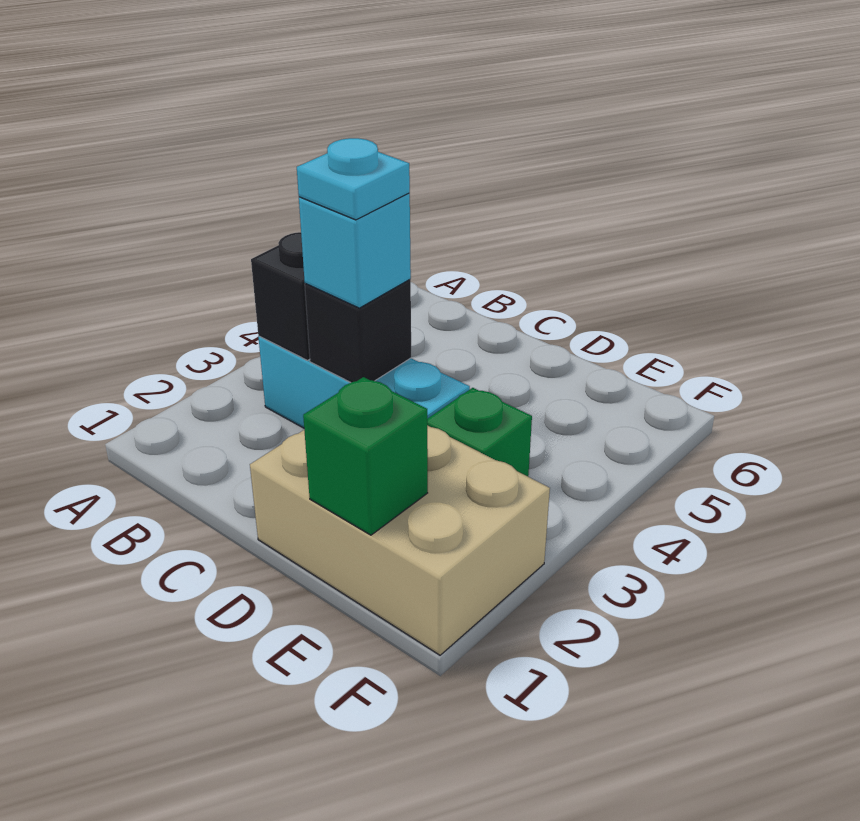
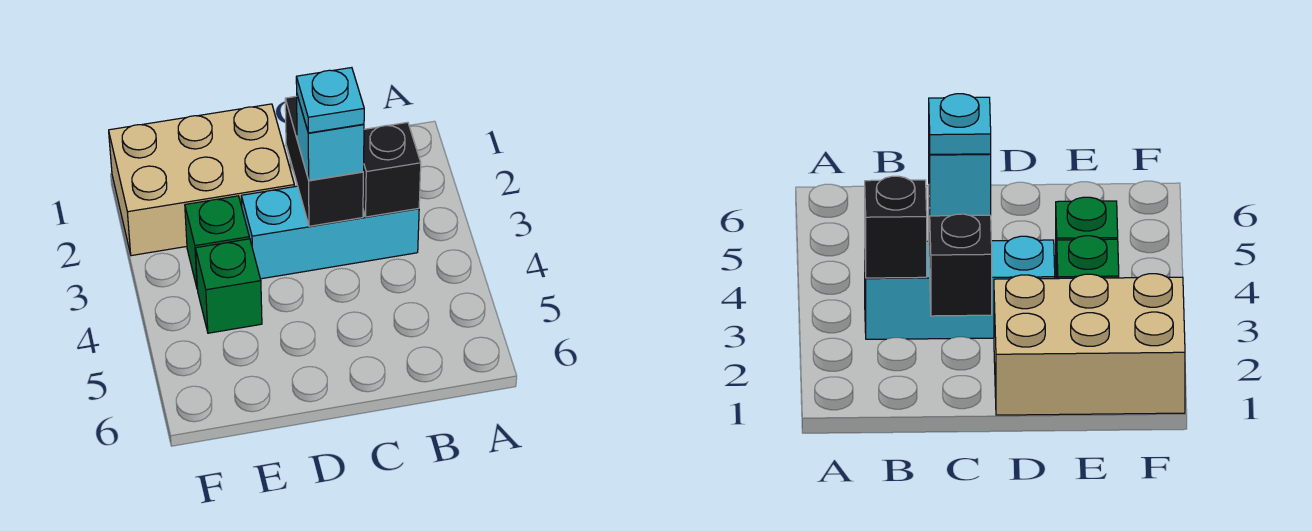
black brick C3 level 2 -> black brick C2:C3 level 2
green brick E1 level 2 -> green brick E4 level 1

